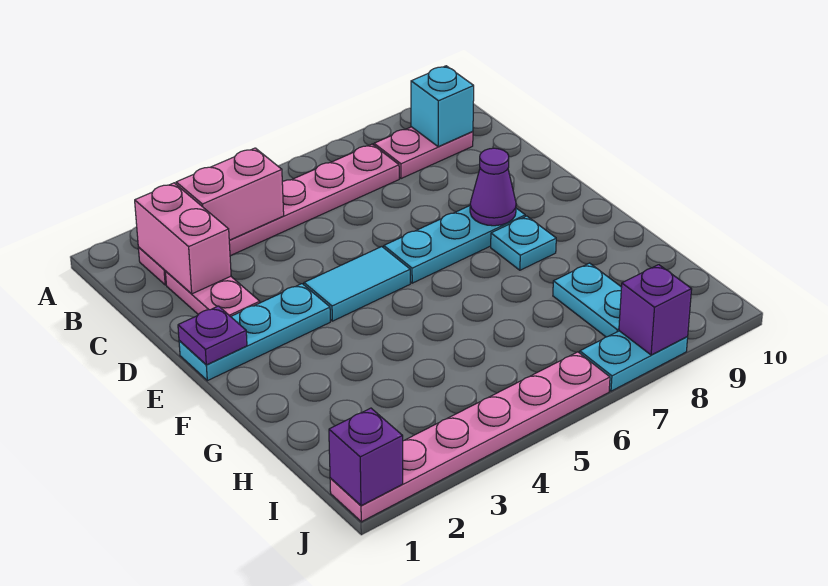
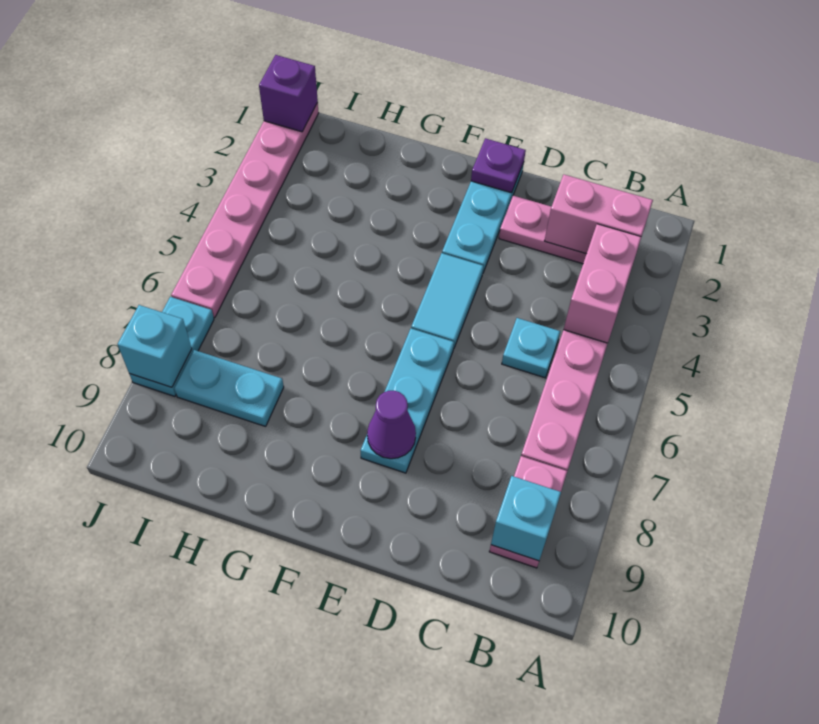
cyan plate F8 level 1 -> cyan plate C5 level 1
purple brick J8 level 2 -> cyan brick J8 level 2

